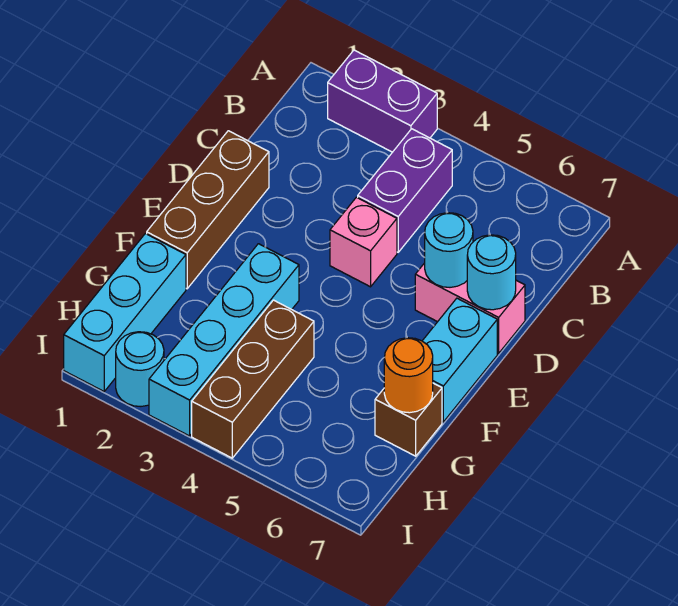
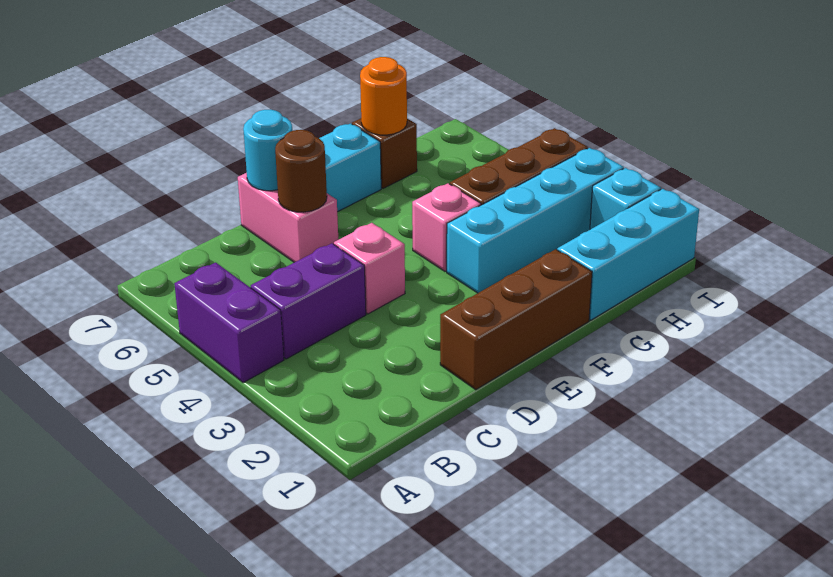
purple brick A2:A3 level 1 -> purple brick A4:A5 level 1
cyan round brick D6 level 2 -> brown round brick D6 level 2
none -> pink brick F4 level 1
cyan round brick I2 level 1 -> cyan brick I2 level 1

